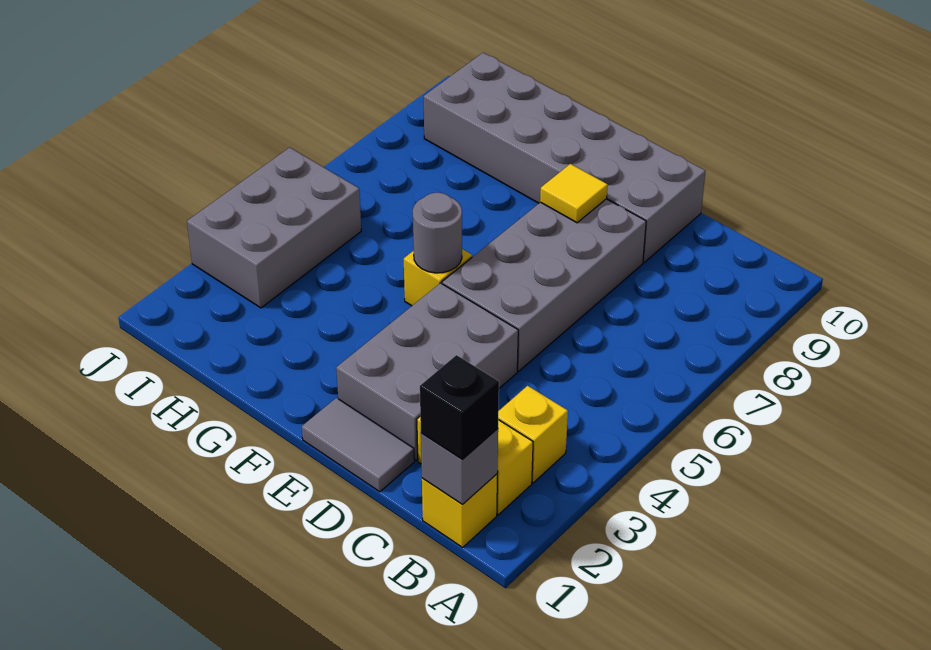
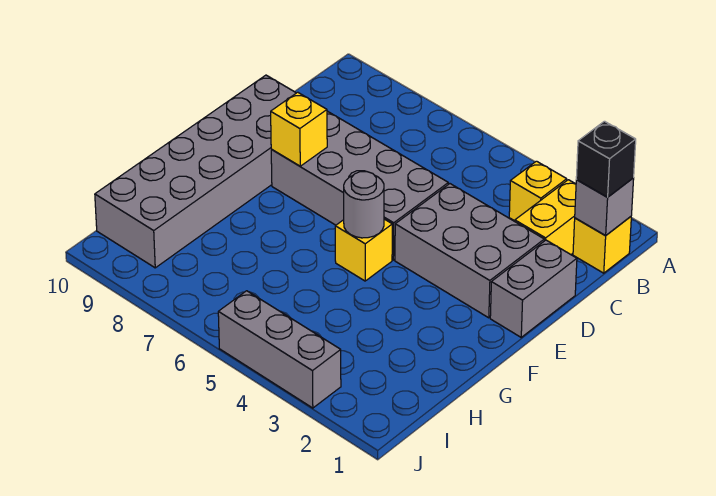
grey tile D1:E1 level 1 -> grey brick D1:E1 level 1
yellow tile E8 level 2 -> yellow brick E8 level 2
grey brick I3:J5 level 1 -> grey brick J3:J5 level 1

